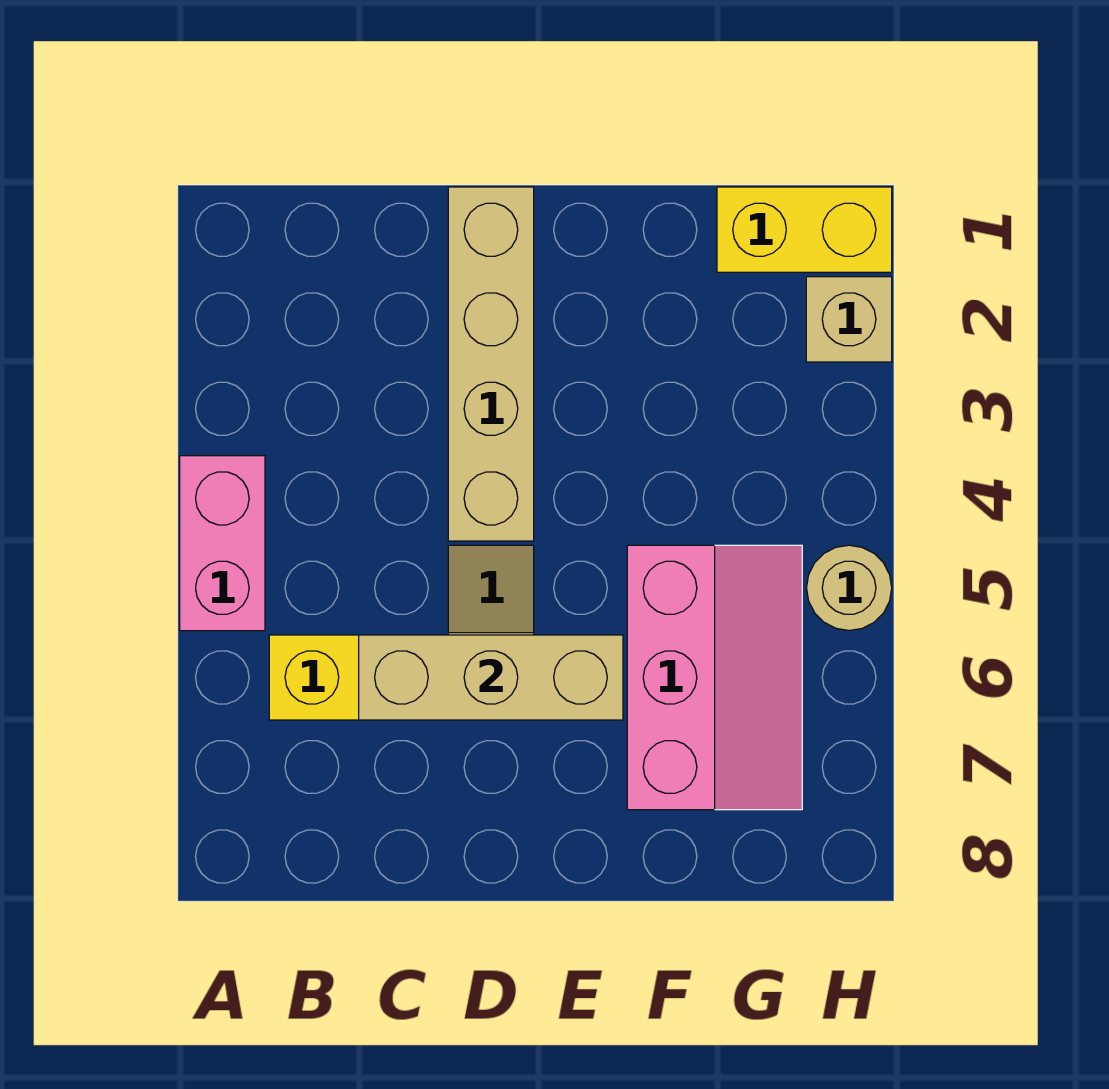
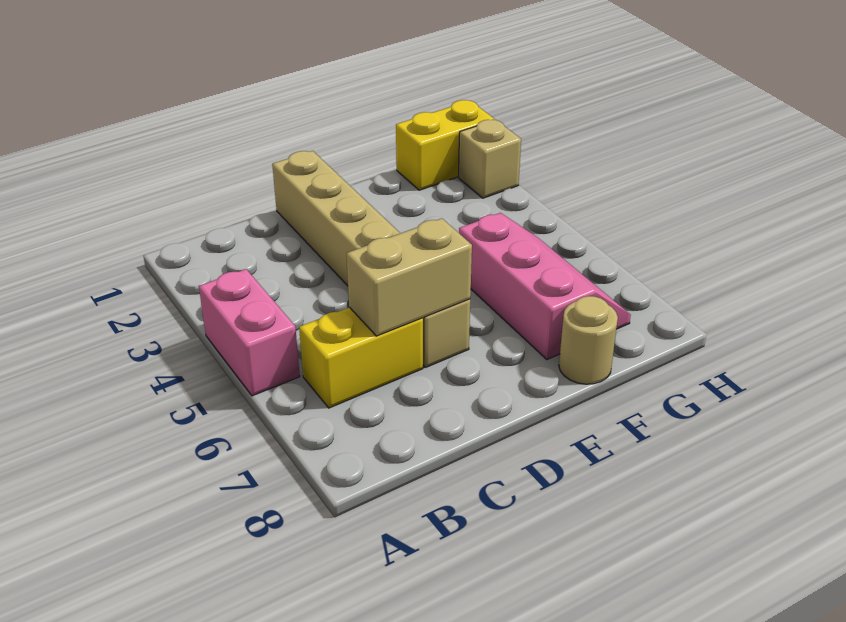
tan brick C6:E6 level 2 -> tan brick C6:D6 level 2
tan round brick H5 level 1 -> tan round brick F8 level 1

